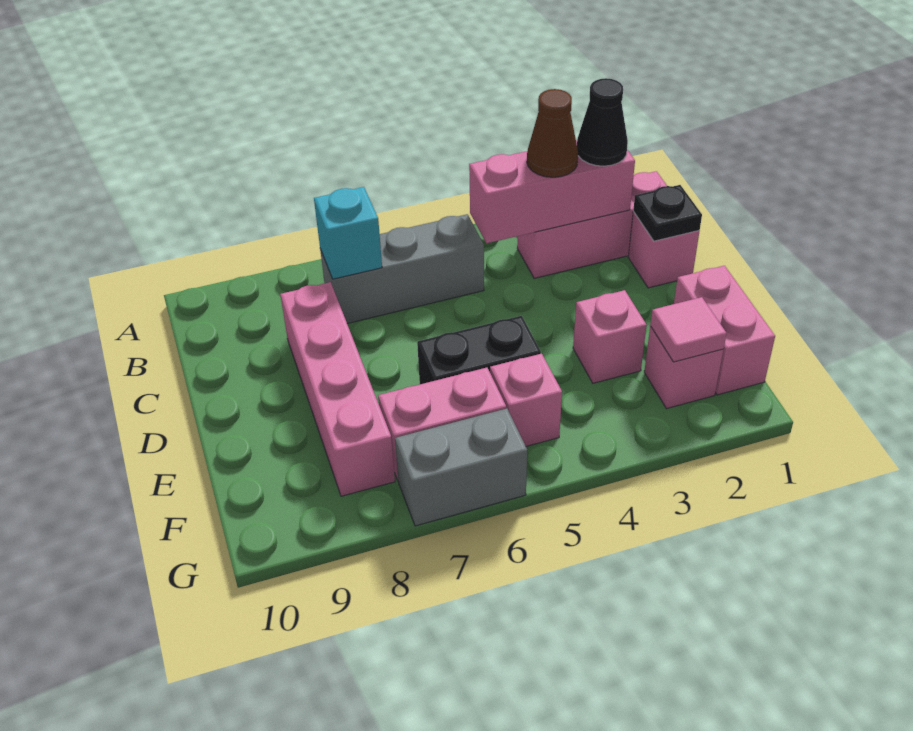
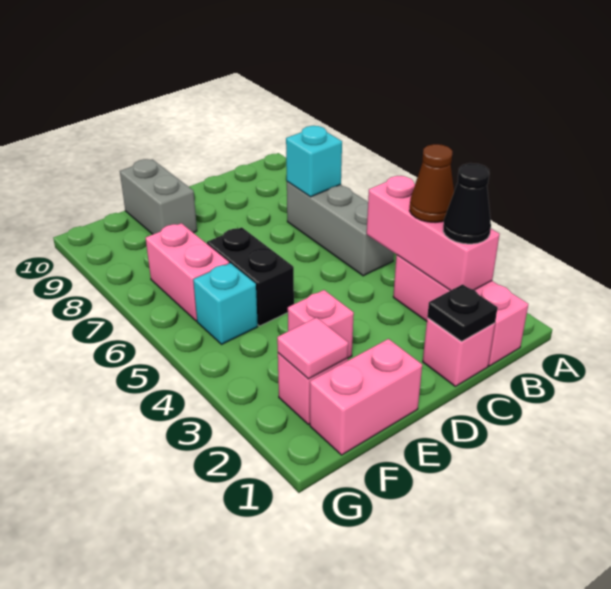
pink brick C8:F8 level 1 -> none
pink brick F5 level 1 -> cyan brick F5 level 1
grey brick G6:G7 level 1 -> grey brick E9:E10 level 1

